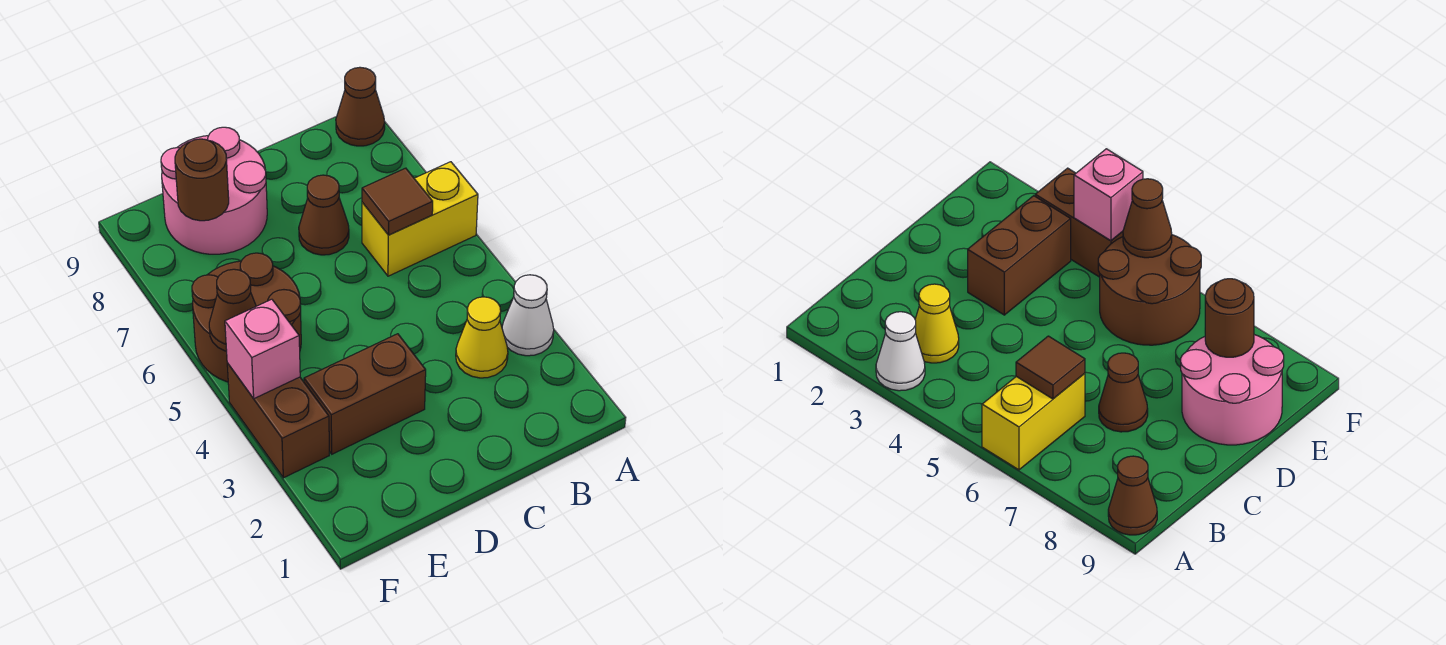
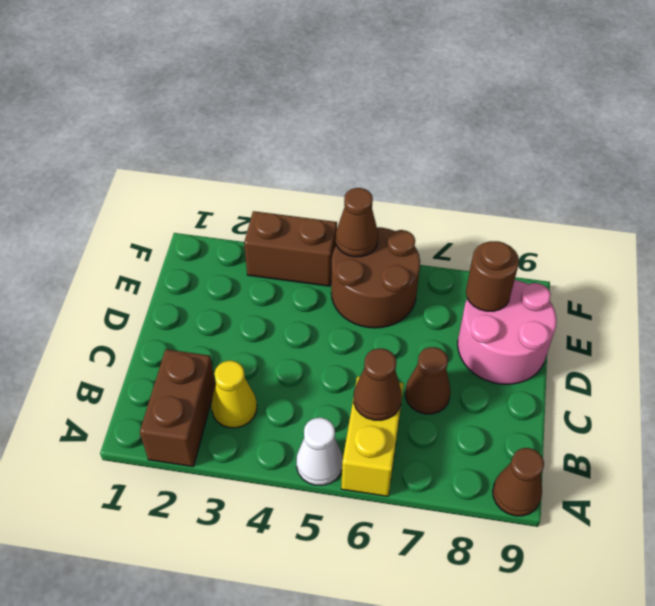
white cone A3 level 1 -> white cone A5 level 1
brown tile B6 level 2 -> brown cone B6 level 2
brown brick D3:E3 level 1 -> brown brick A2:B2 level 1
pink brick F4 level 2 -> none

